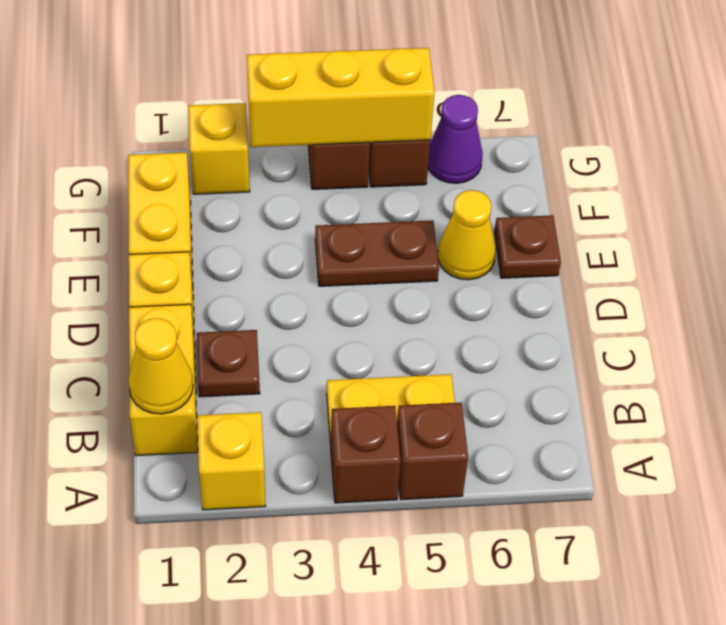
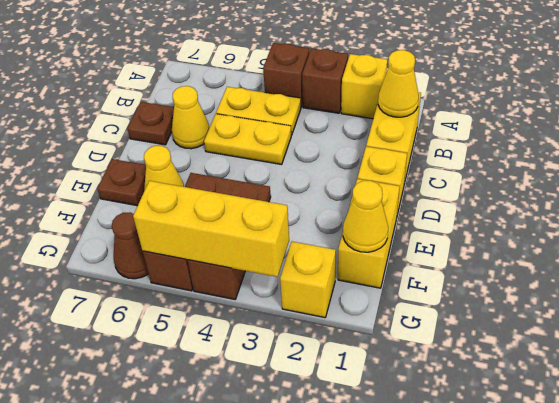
brown brick A5 level 1 -> brown brick A3 level 1
brown plate C2 level 1 -> brown plate C7 level 1
none -> yellow plate C4:C5 level 1
none -> yellow cone C6 level 1
none -> yellow cone F1 level 2
purple cone G6 level 1 -> brown cone G6 level 1

